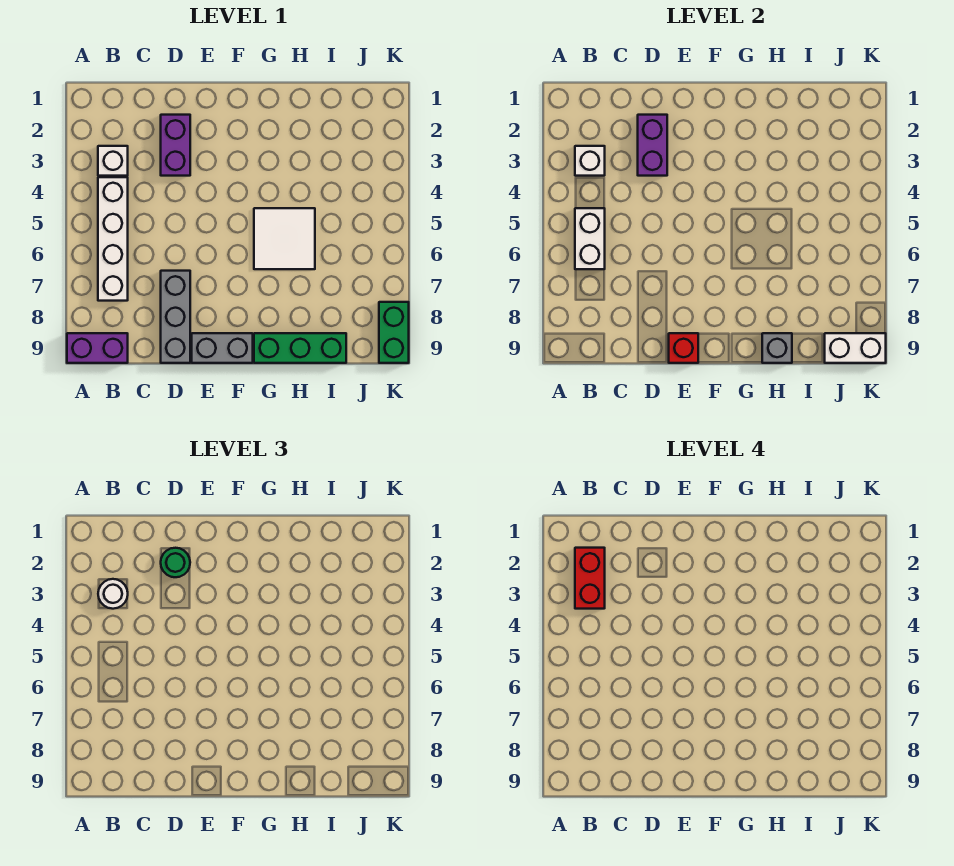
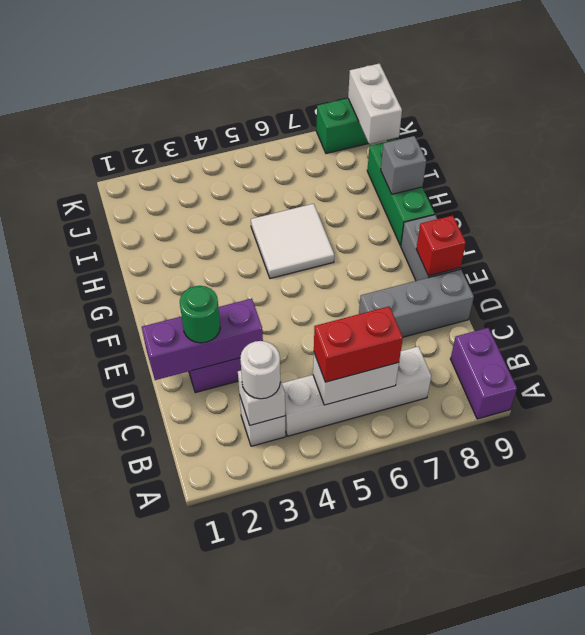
red brick B2:B3 level 4 -> red brick B5:B6 level 3
purple brick D2:D3 level 2 -> purple brick D1:D3 level 2

